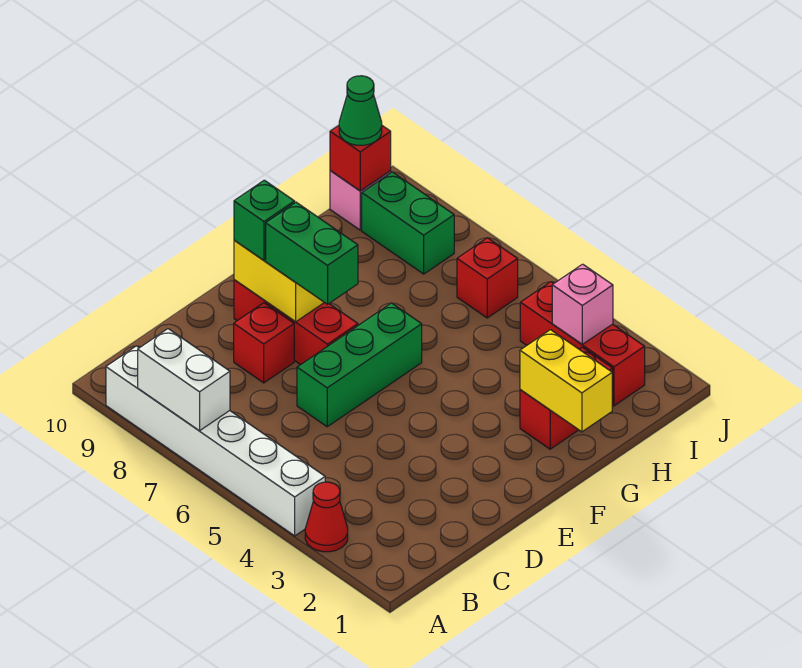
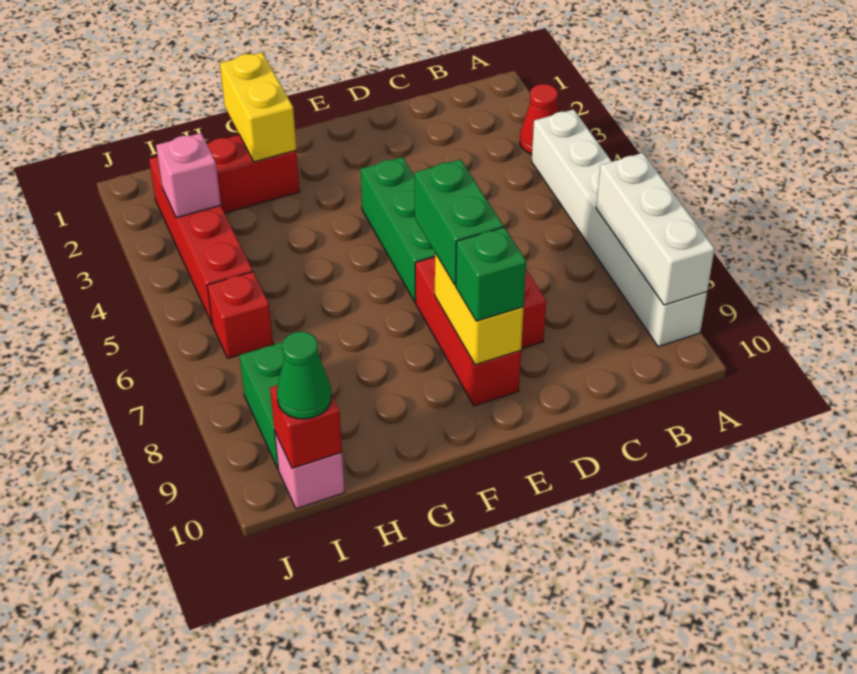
white brick A7:A8 level 2 -> white brick A7:A9 level 2
green brick D6:F6 level 1 -> green brick E4:E6 level 1
red brick I2:I4 level 1 -> red brick I2:I5 level 1

